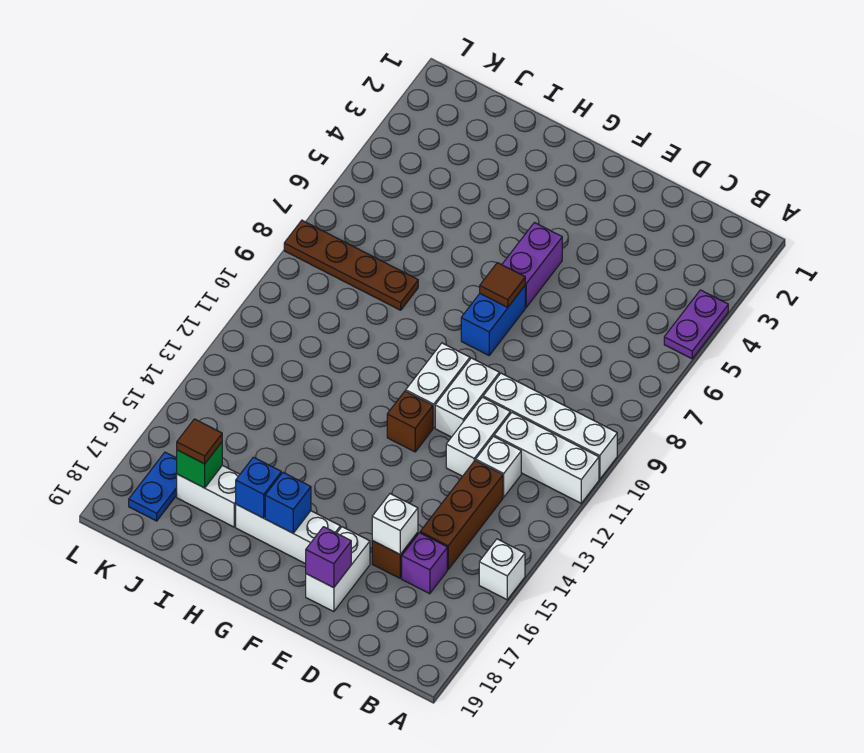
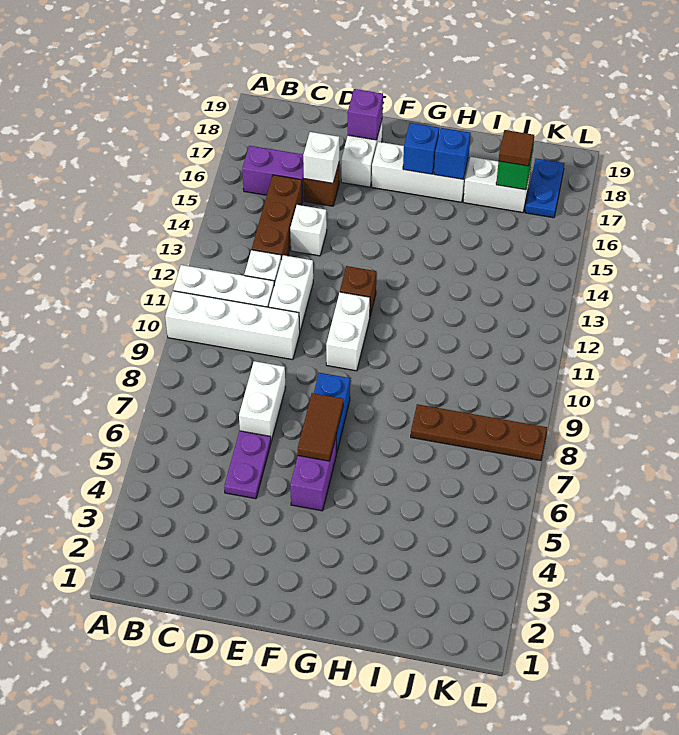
purple plate A4:A5 level 1 -> purple plate D5:D6 level 1
white brick A15 level 1 -> white brick D14 level 1
purple brick C16 level 1 -> purple brick B16:C16 level 1
white brick E10:E11 level 1 -> white brick D7:D8 level 1
brown tile F7 level 2 -> brown tile F6:F7 level 2

